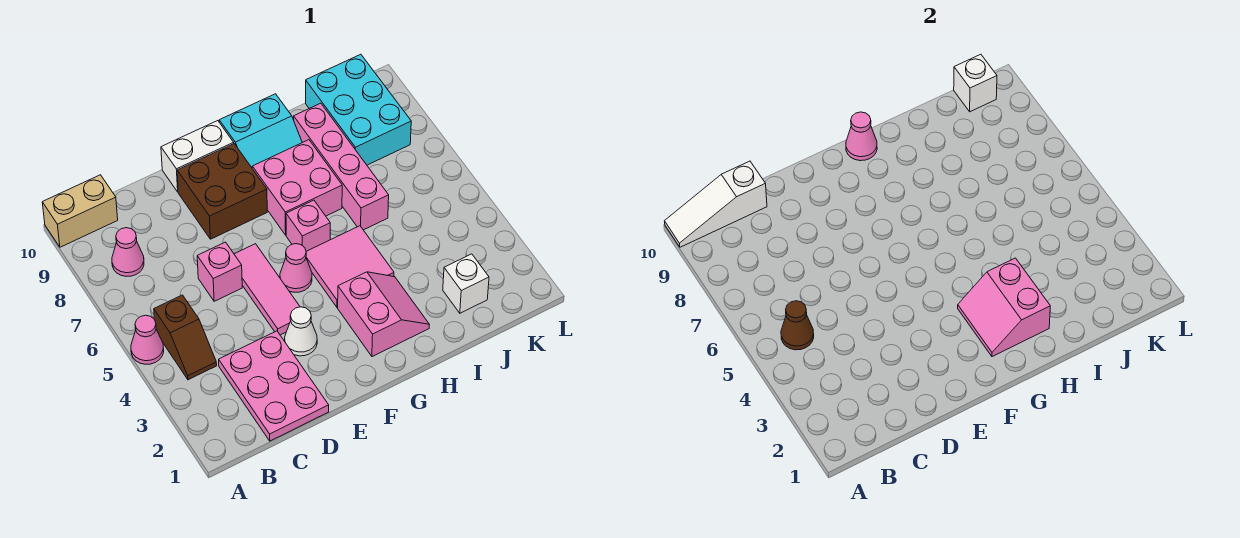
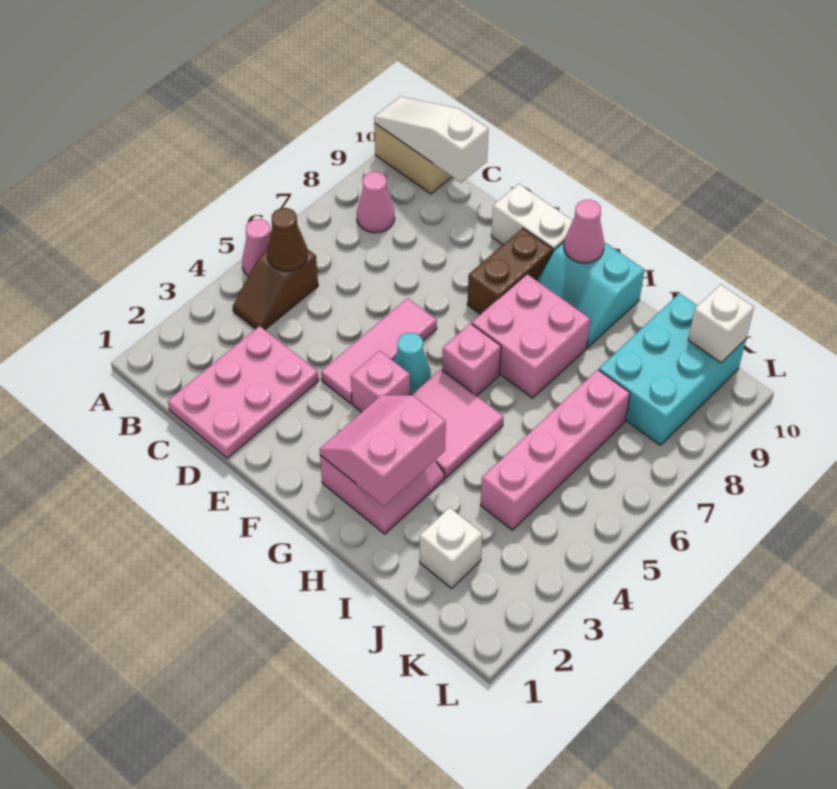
pink brick D6 level 1 -> pink brick F4 level 1
white cone E3 level 1 -> none
brown brick E8:F9 level 1 -> brown brick F8:F9 level 1
pink cone F5 level 1 -> cyan cone F5 level 1
pink brick I6:I9 level 1 -> pink brick J4:J7 level 1

